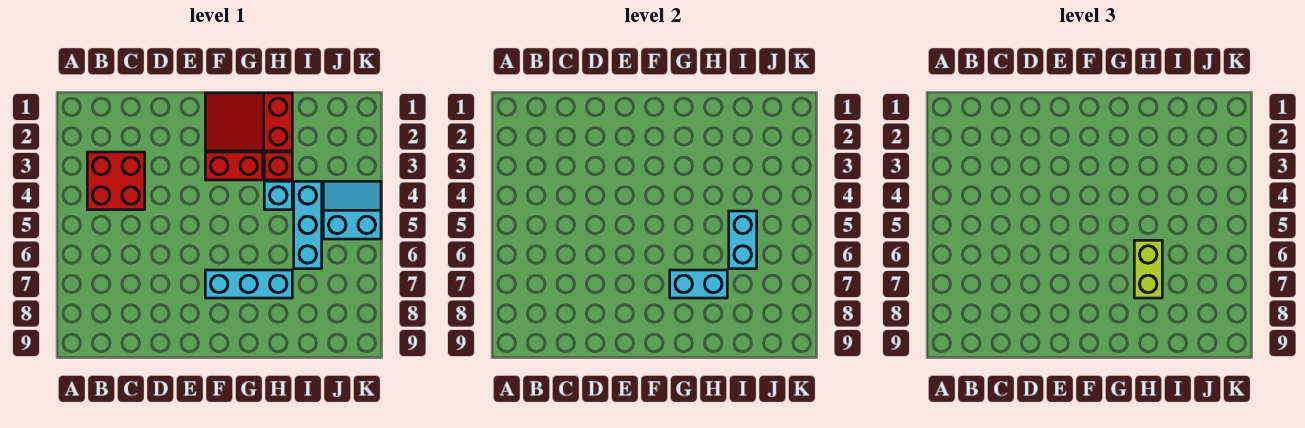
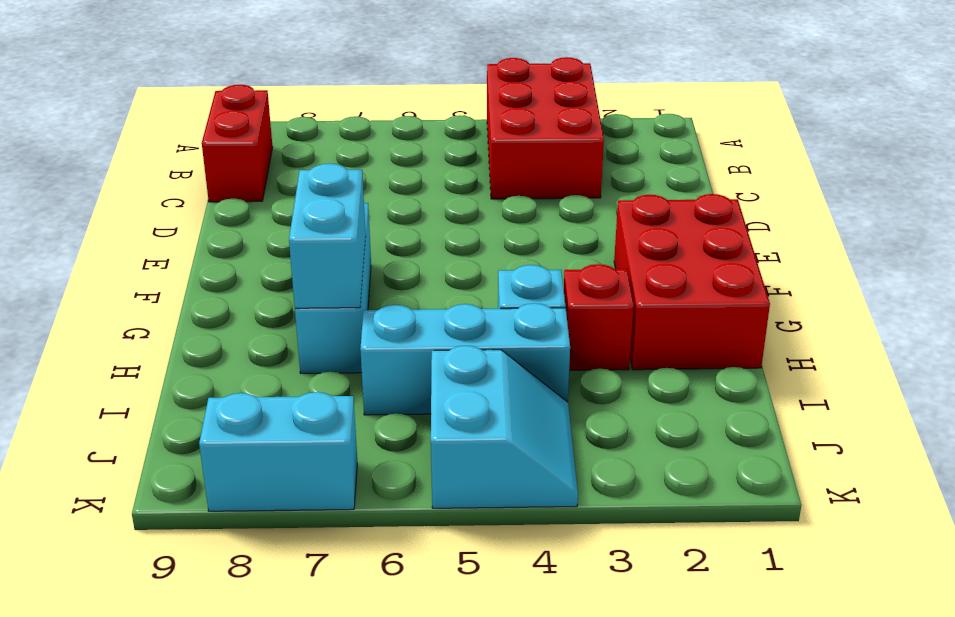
red brick B3:C4 level 1 -> red brick A3:C4 level 1
red slope F1:H2 level 1 top H -> red brick F1:H2 level 1
red brick F3:G3 level 1 -> red brick B9:C9 level 1
lime brick H6:H7 level 3 -> none
cyan brick I5:I6 level 2 -> cyan brick K7:K8 level 1

